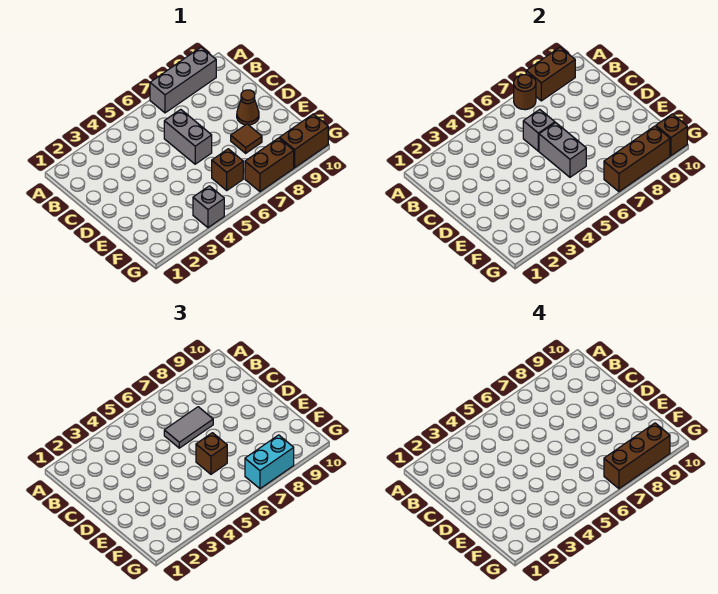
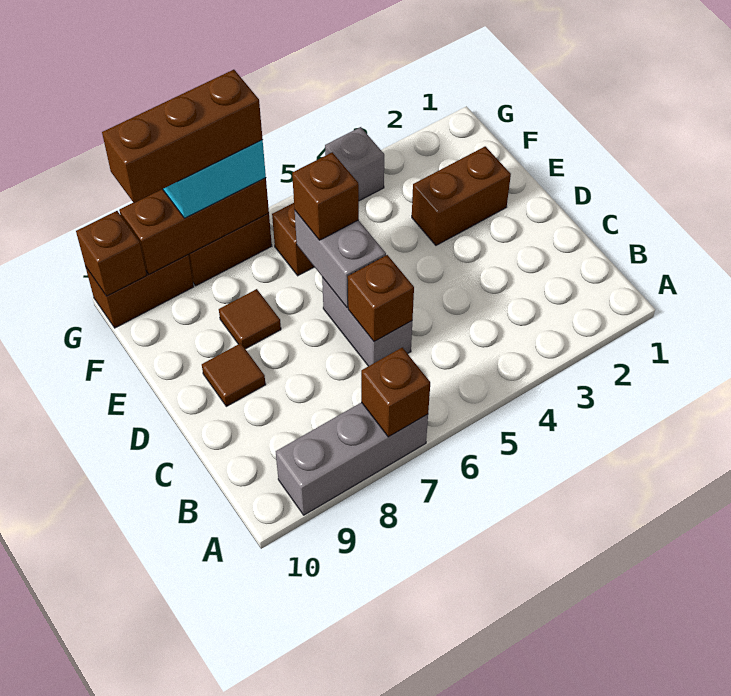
brown round brick A7 level 2 -> brown brick A7 level 2
brown brick A8:A9 level 2 -> brown brick E2:E3 level 1
grey brick C6 level 2 -> brown brick C6 level 2
grey tile C6:C7 level 3 -> none
brown cone D9 level 1 -> brown tile D9 level 1

